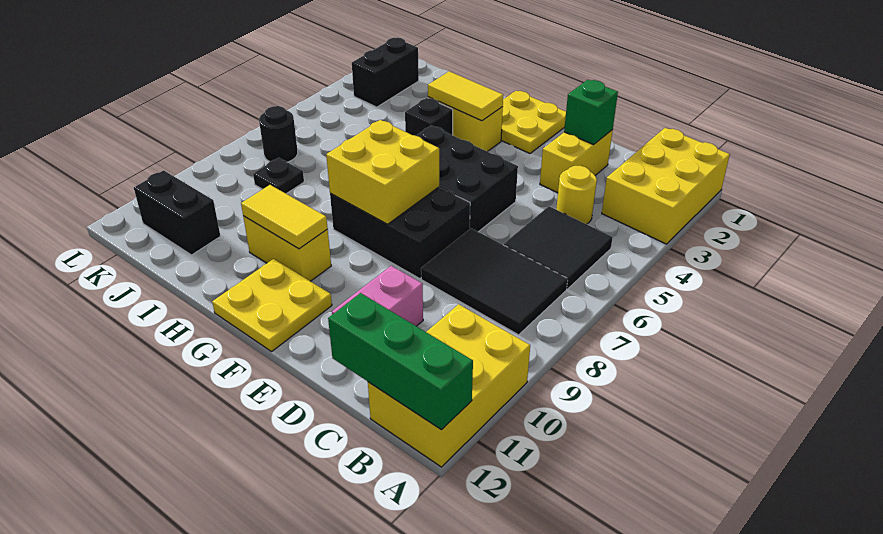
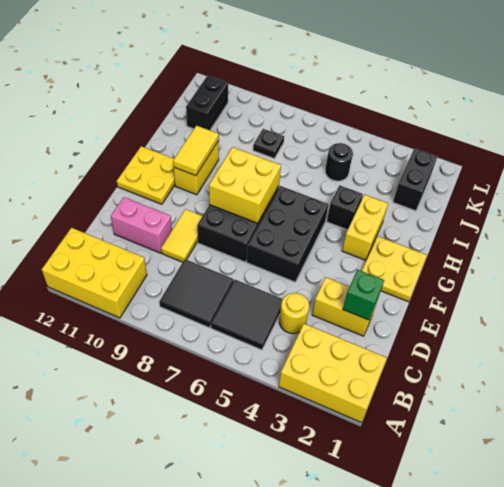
green brick A12:C12 level 2 -> none
black tile B7:D8 level 1 -> black tile B7:C8 level 1
yellow tile G3:H3 level 2 -> yellow tile D9:E9 level 1
black brick K2:K3 level 1 -> black brick J2:K2 level 1
black round brick K7 level 1 -> black round brick J5 level 1

